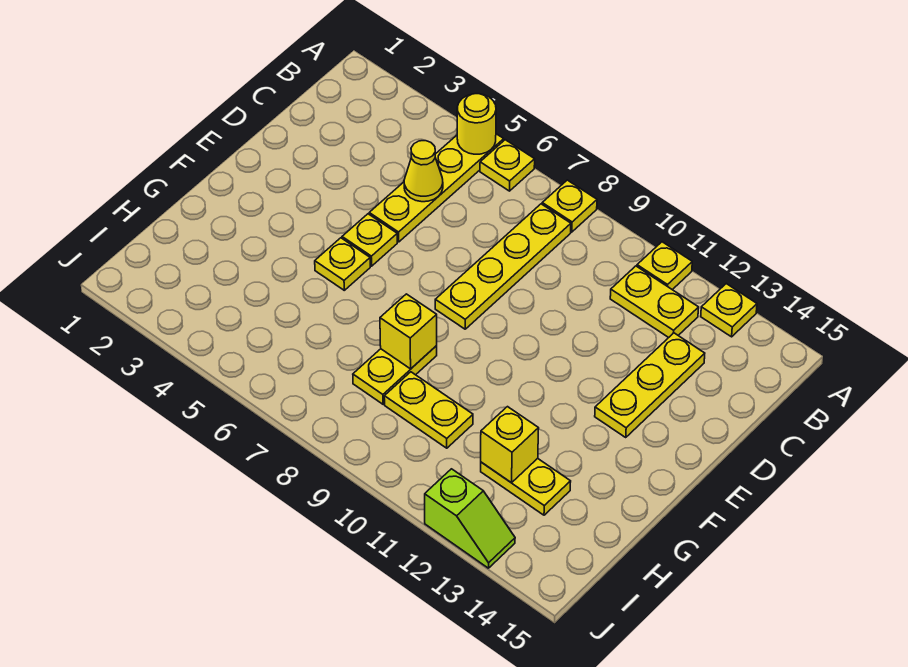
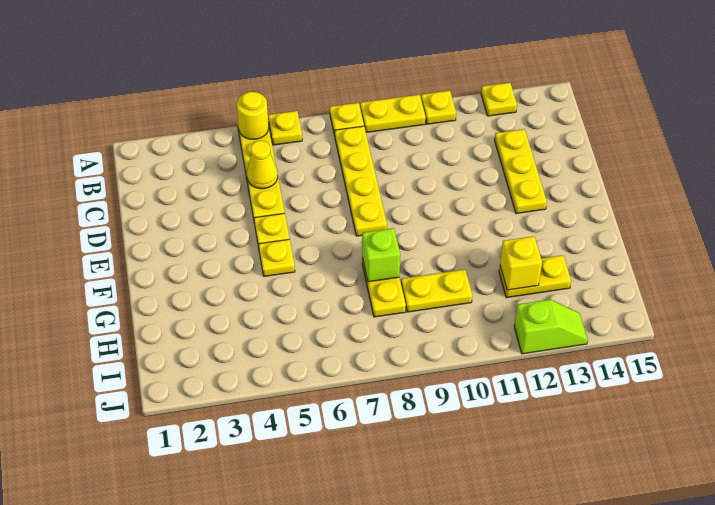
yellow plate B11:B12 level 1 -> yellow plate A9:A10 level 1
yellow brick G8 level 2 -> lime brick G8 level 2

